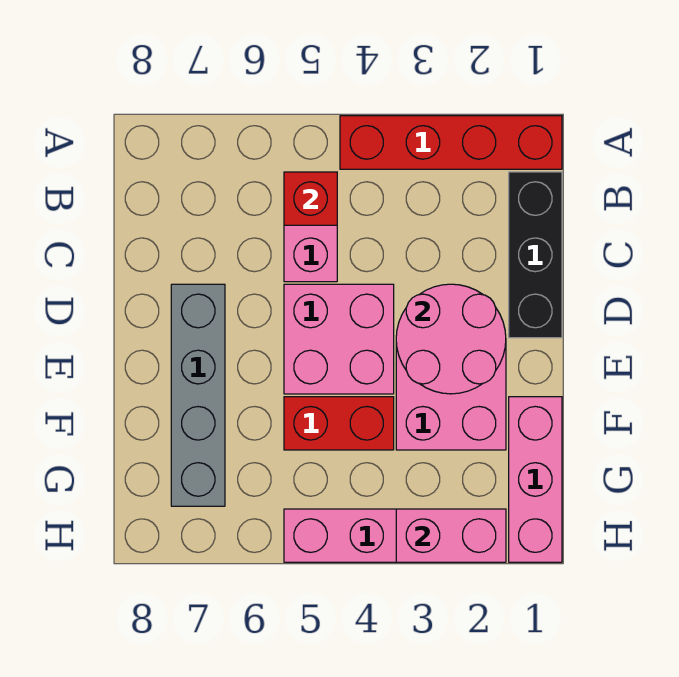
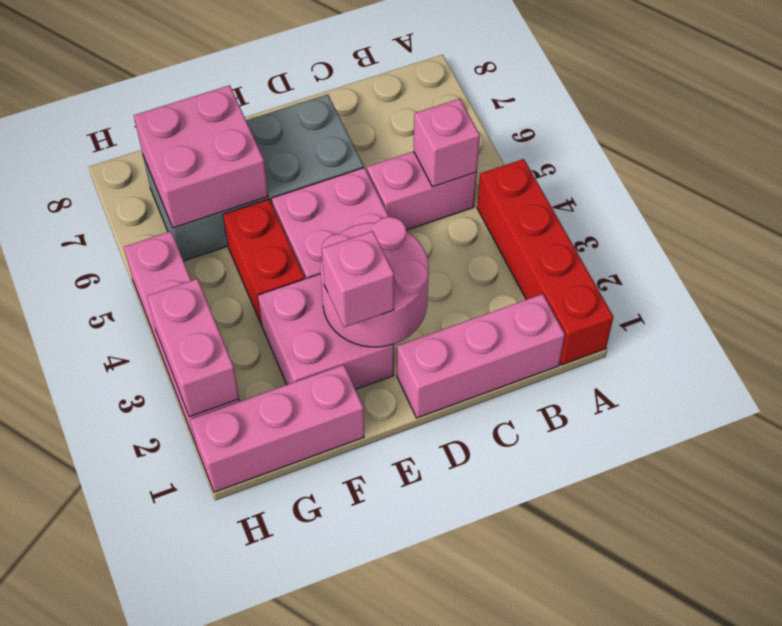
black brick B1:D1 level 1 -> pink brick B1:D1 level 1
red brick B5 level 2 -> pink brick B5 level 2
grey brick D7:G7 level 1 -> grey brick D6:G7 level 1
none -> pink brick E2 level 3
none -> pink brick F6:G7 level 2

